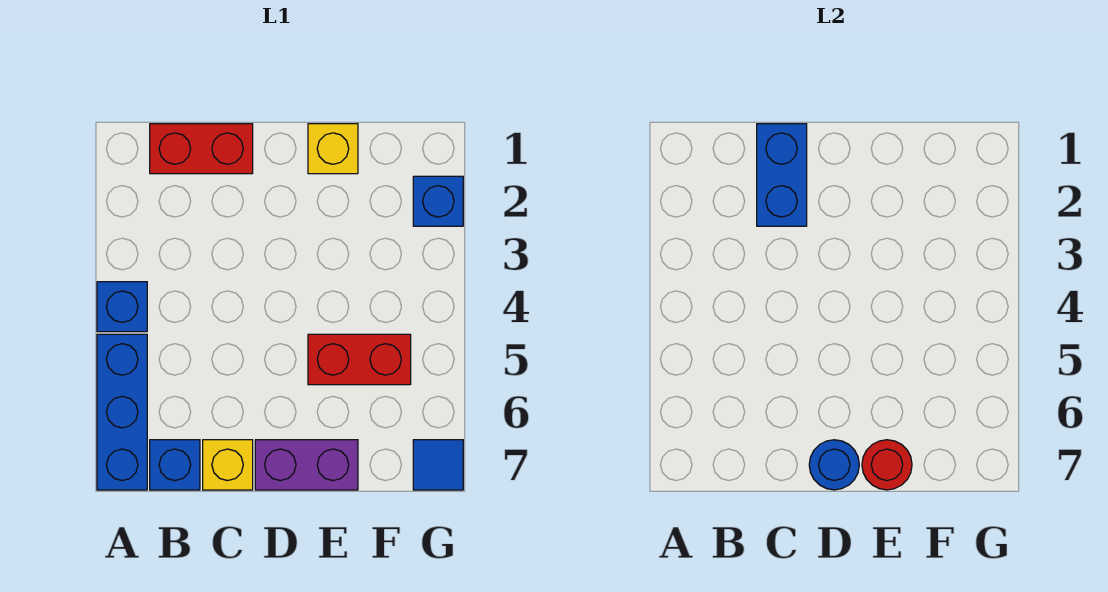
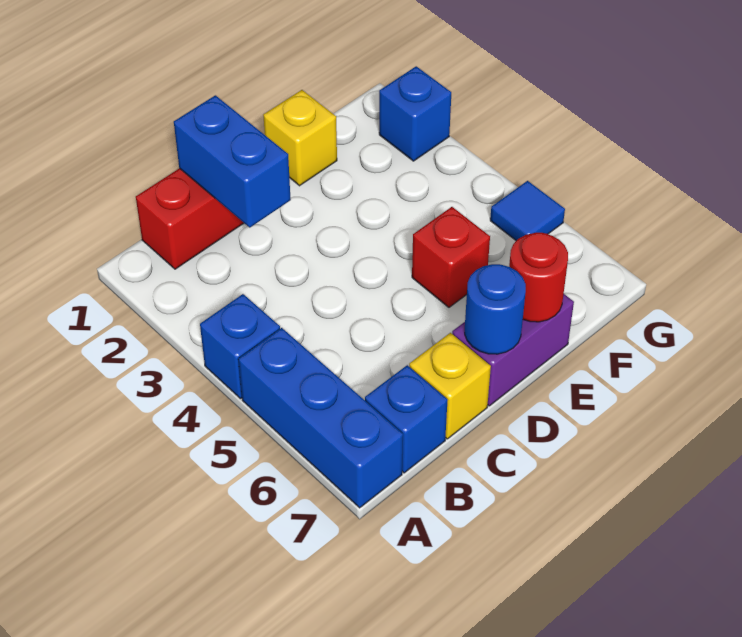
red brick E5:F5 level 1 -> red brick E5 level 1
blue tile G7 level 1 -> blue tile G5 level 1

